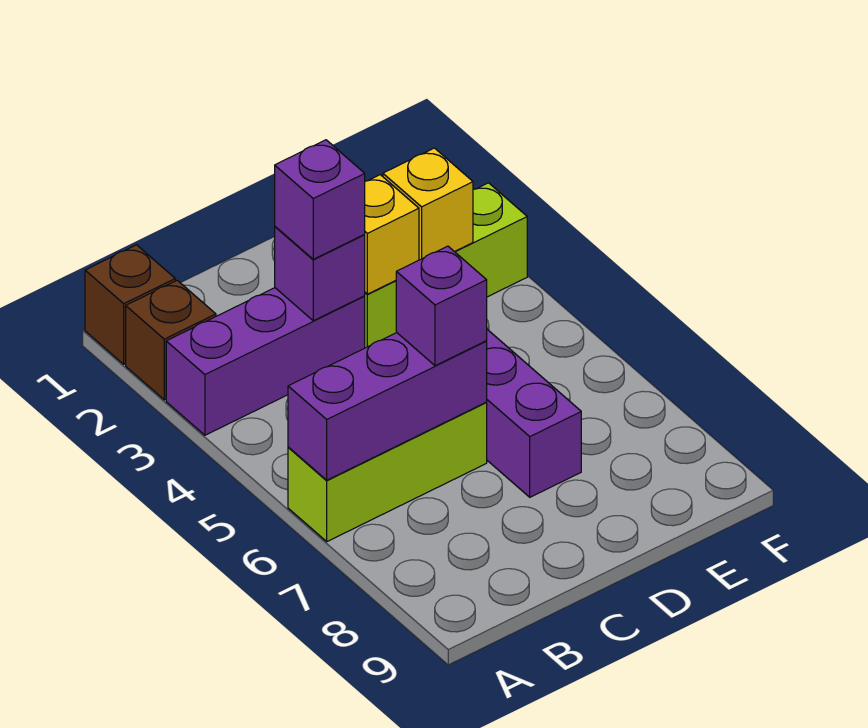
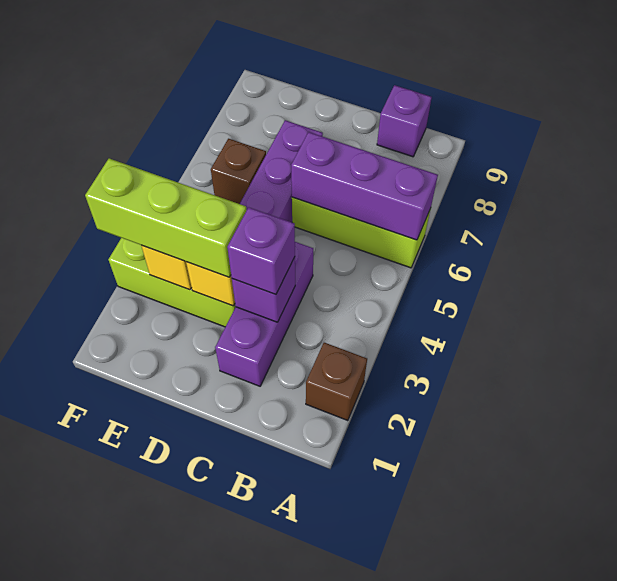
brown brick A1 level 1 -> brown brick E6 level 1
purple brick A3:C3 level 1 -> purple brick C2:C4 level 1
purple brick C6 level 3 -> purple brick B9 level 1
none -> lime brick D3:F3 level 3

